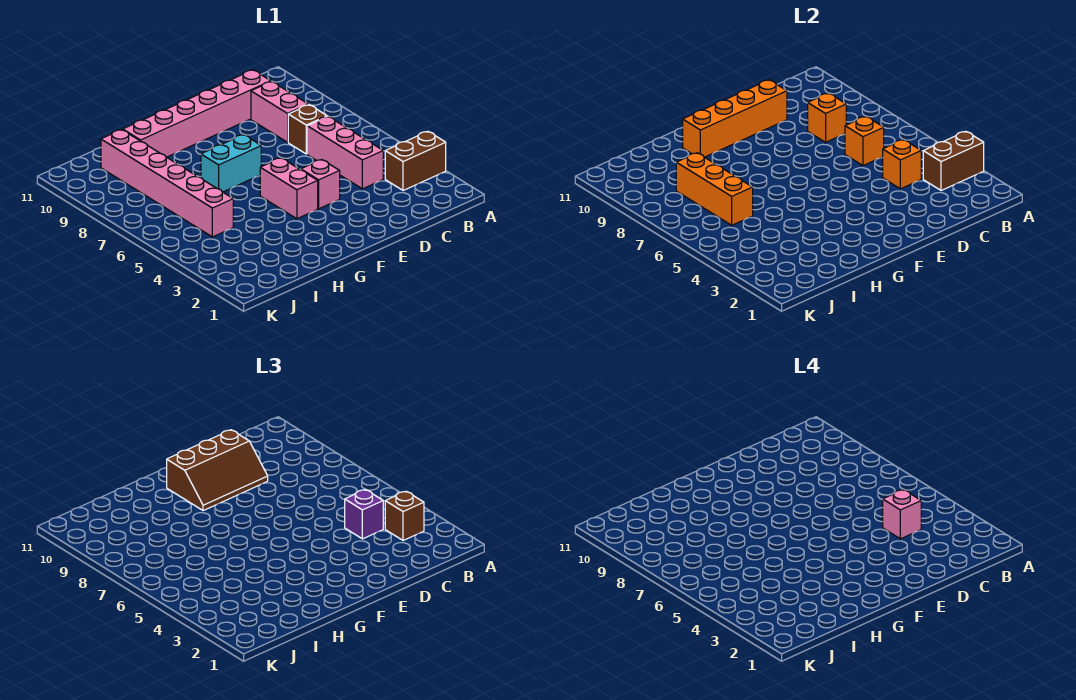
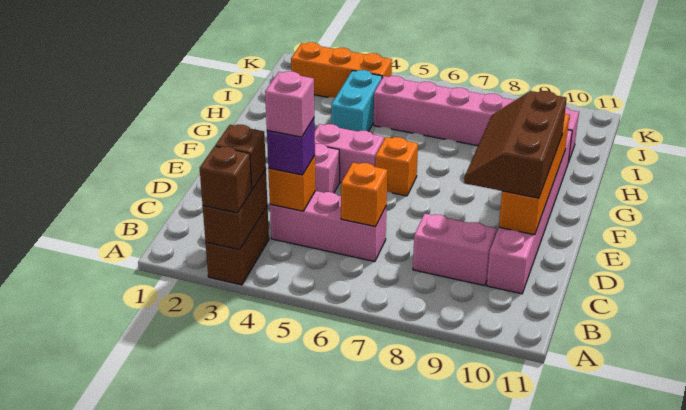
brown brick C7 level 1 -> brown brick A3 level 3
orange brick C8 level 2 -> orange brick F6 level 1
cyan brick F7:G7 level 1 -> cyan brick H4:I4 level 1
orange brick I6:I8 level 2 -> orange brick J2:J4 level 1

